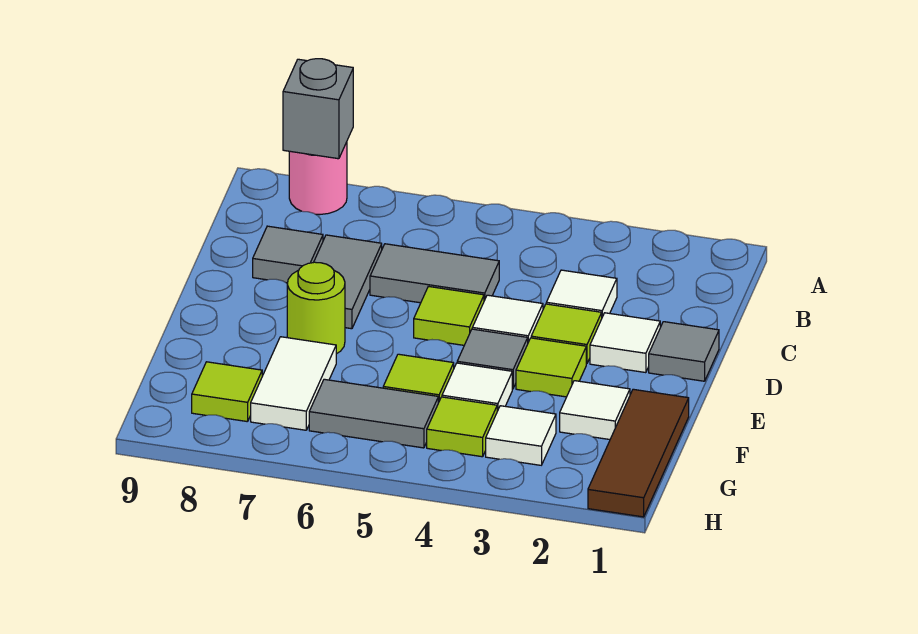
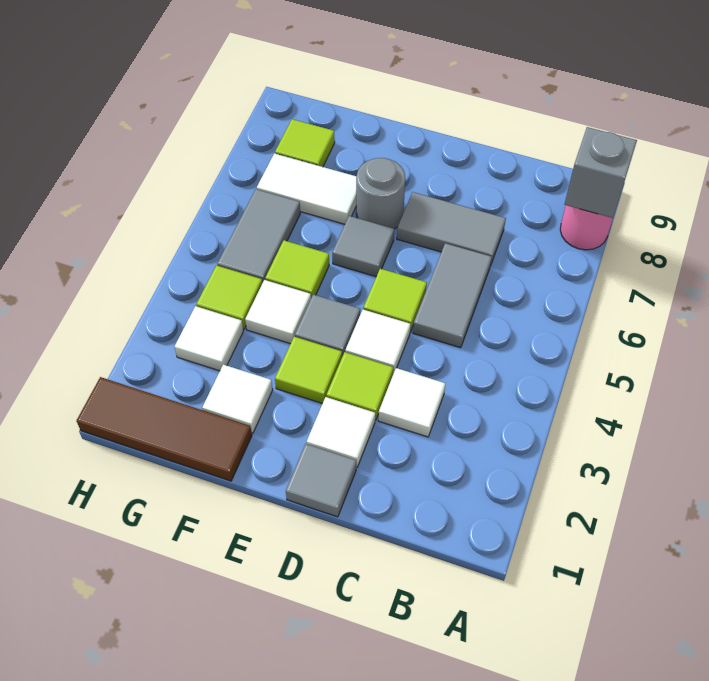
grey tile C8 level 1 -> grey tile E6 level 1
lime round brick E7 level 1 -> grey round brick E7 level 1

